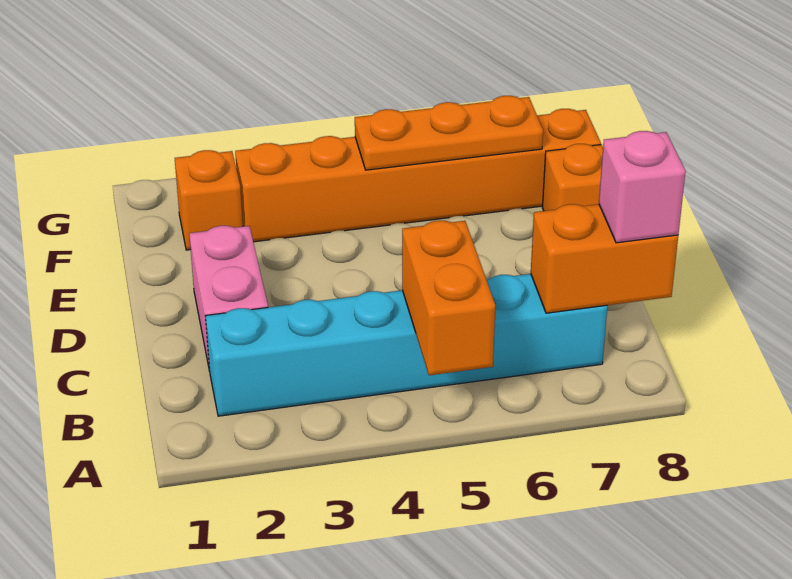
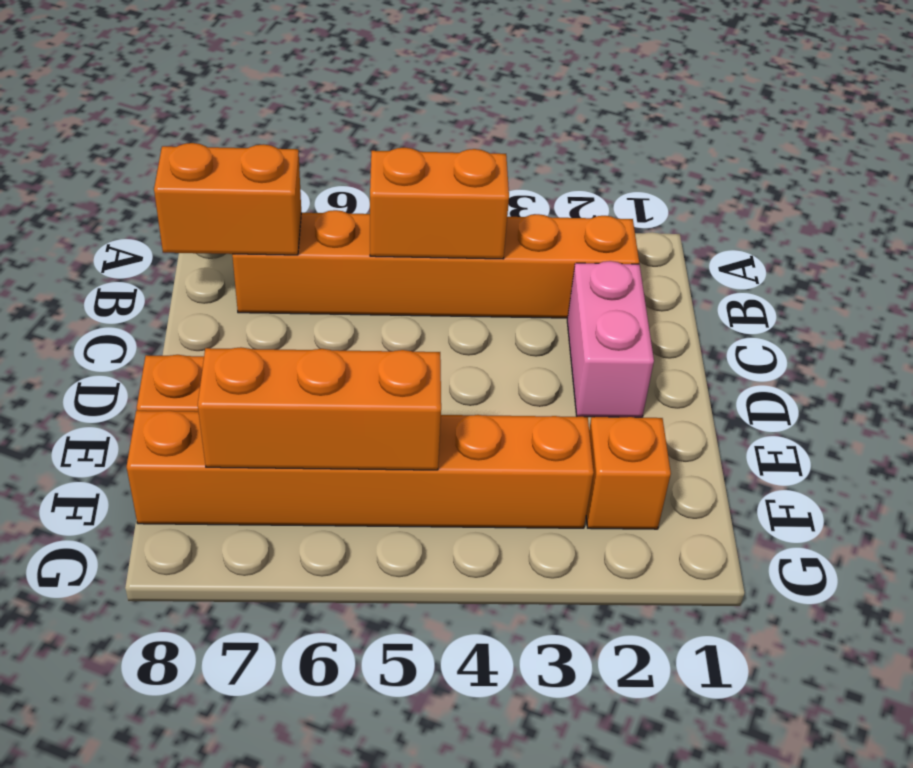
orange brick A5:B5 level 2 -> orange brick B4:B5 level 2
cyan brick B2:B7 level 1 -> orange brick B2:B7 level 1
pink brick B8 level 3 -> none
orange plate F5:F7 level 2 -> orange brick F5:F7 level 2

